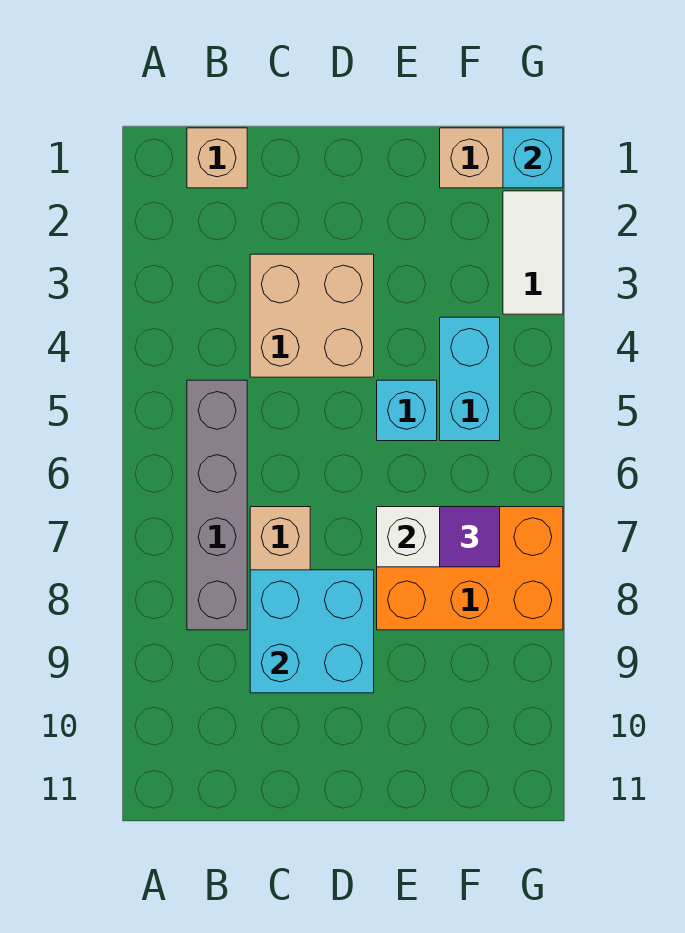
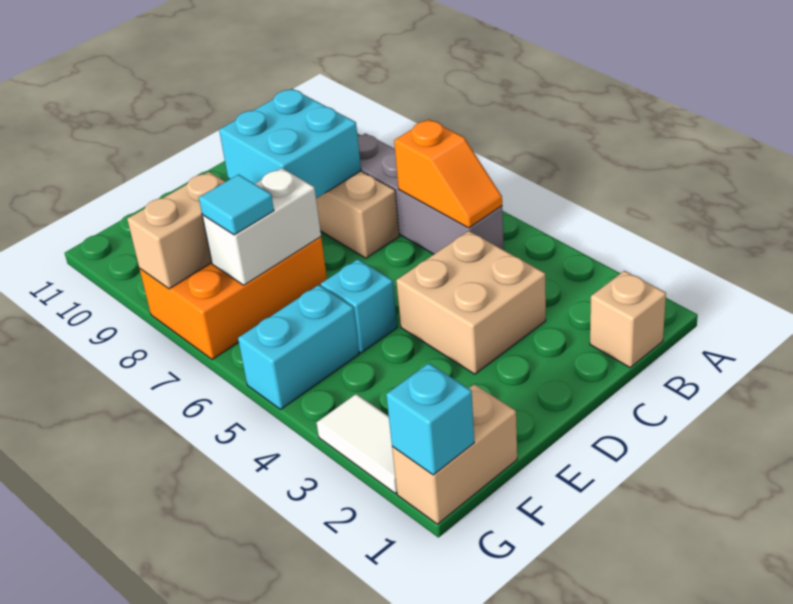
none -> orange slope B5:B6 level 2 top 6
cyan brick F4:F5 level 1 -> cyan brick F5:G5 level 1
purple tile F7 level 3 -> cyan tile F7 level 3
none -> tan brick F8:G8 level 2

